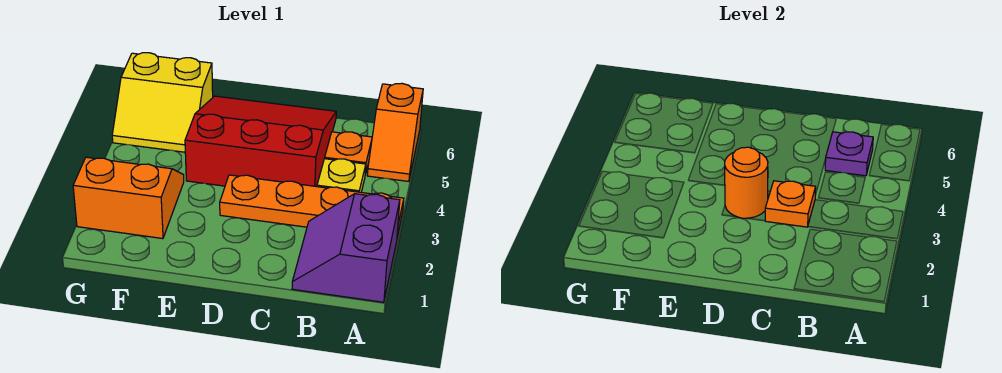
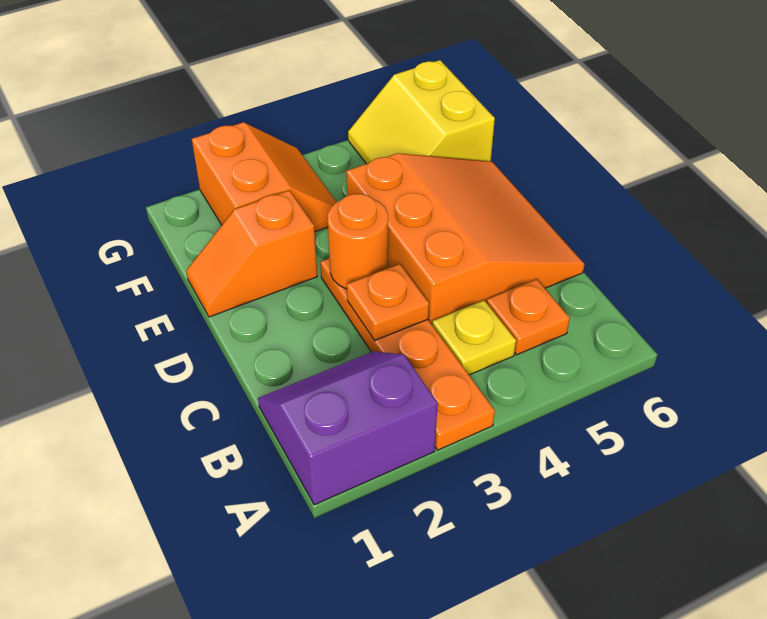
orange slope A5:A6 level 1 top 6 -> orange slope E1:E2 level 1 top 2
purple plate B5 level 2 -> none
red slope C4:E6 level 1 top 4 -> orange slope C4:E6 level 1 top 4

